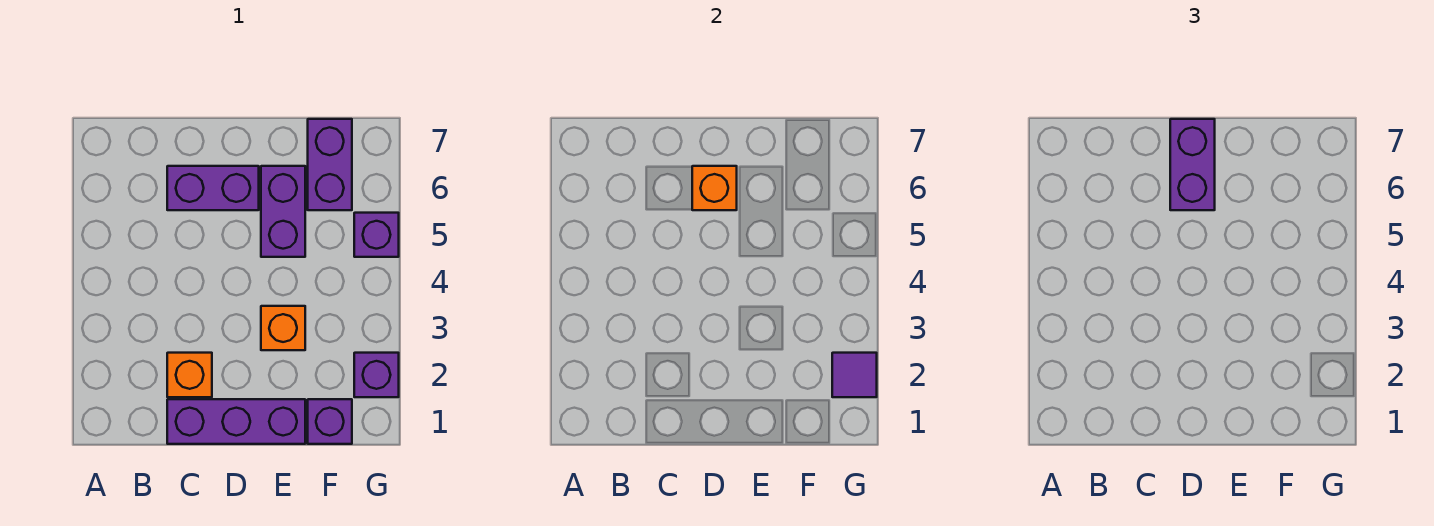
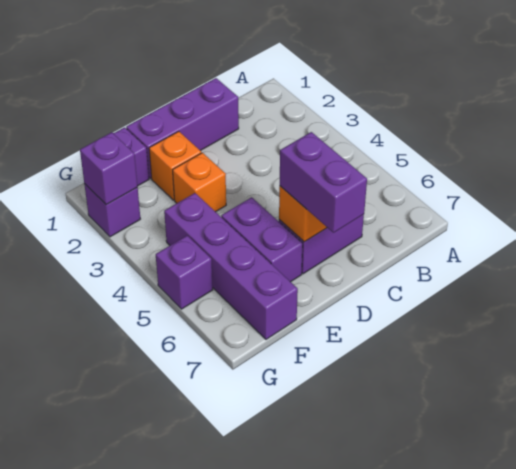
orange brick C2 level 1 -> orange brick E2 level 1
purple brick F6:F7 level 1 -> purple brick F4:F7 level 1
purple tile G2 level 2 -> purple brick G2 level 2

